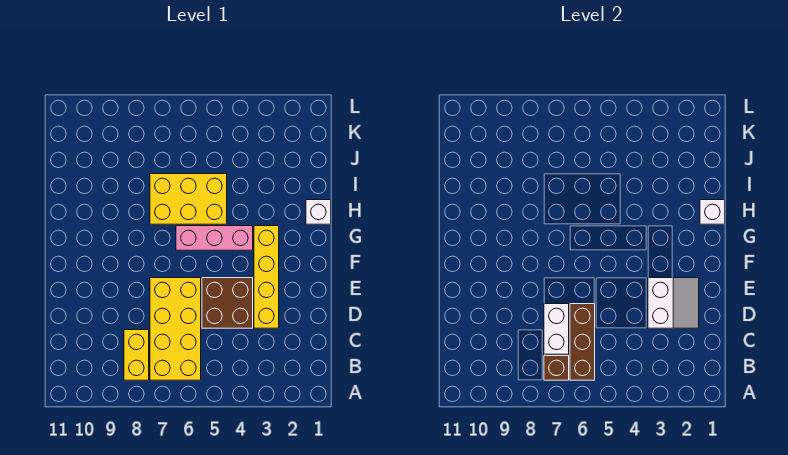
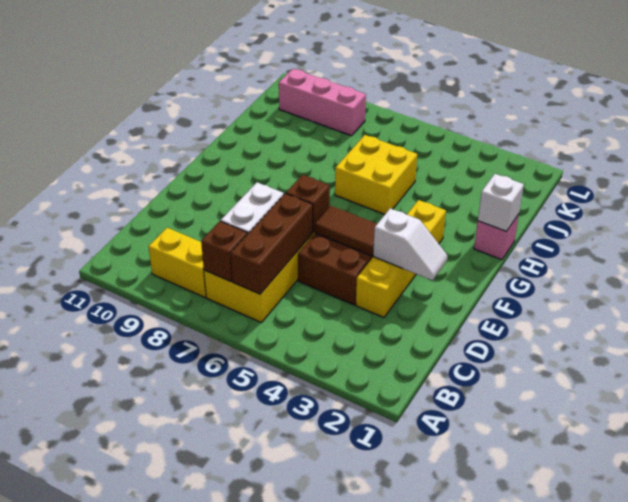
yellow brick B8:C8 level 1 -> yellow brick B8:B9 level 1
white slope D2:E3 level 2 top 3 -> white slope E2:E3 level 2 top 3
none -> brown tile E4:E5 level 2
none -> brown brick E6 level 2
pink brick G4:G6 level 1 -> pink brick K8:K10 level 1
white brick H1 level 1 -> pink brick H1 level 1
yellow brick H5:I7 level 1 -> yellow brick H5:I6 level 1

